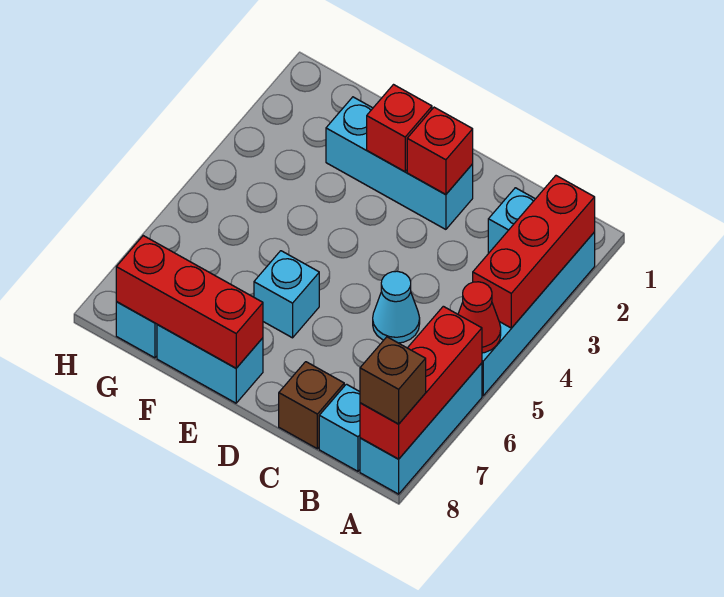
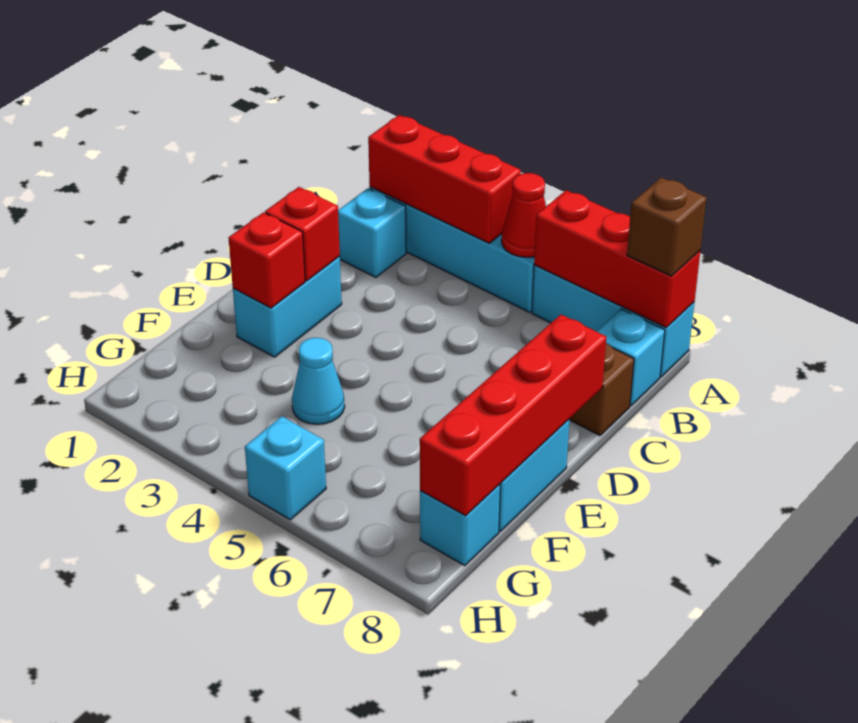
cyan cone C5 level 1 -> cyan cone F4 level 1
cyan brick D2:F2 level 1 -> cyan brick D2:E2 level 1
cyan brick E6 level 1 -> cyan brick H5 level 1
red brick E8:G8 level 2 -> red brick D8:G8 level 2

